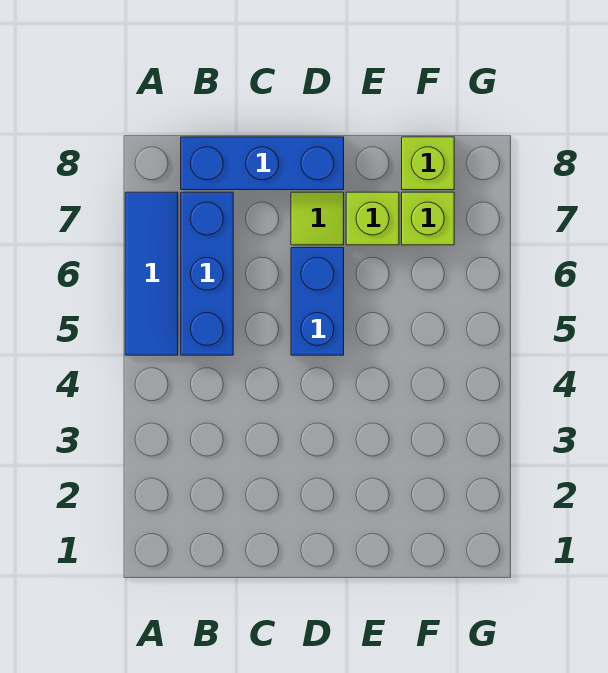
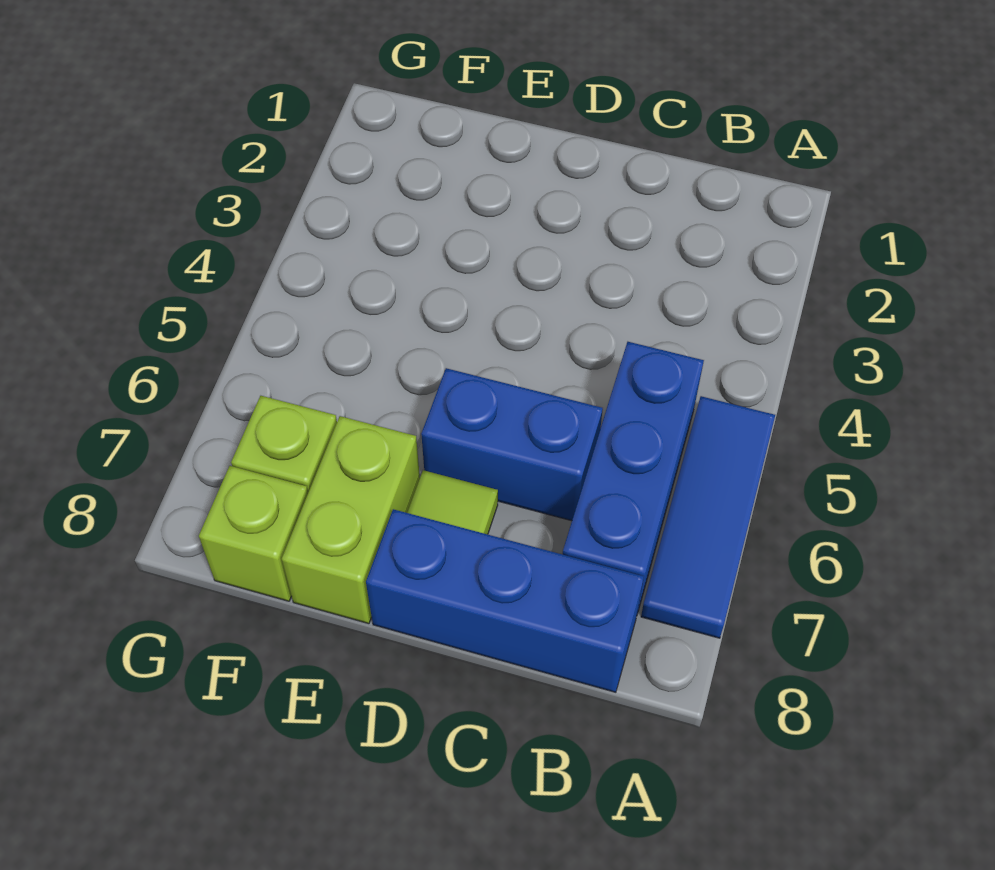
blue brick D5:D6 level 1 -> blue brick C6:D6 level 1
lime brick E7 level 1 -> lime brick E7:E8 level 1

